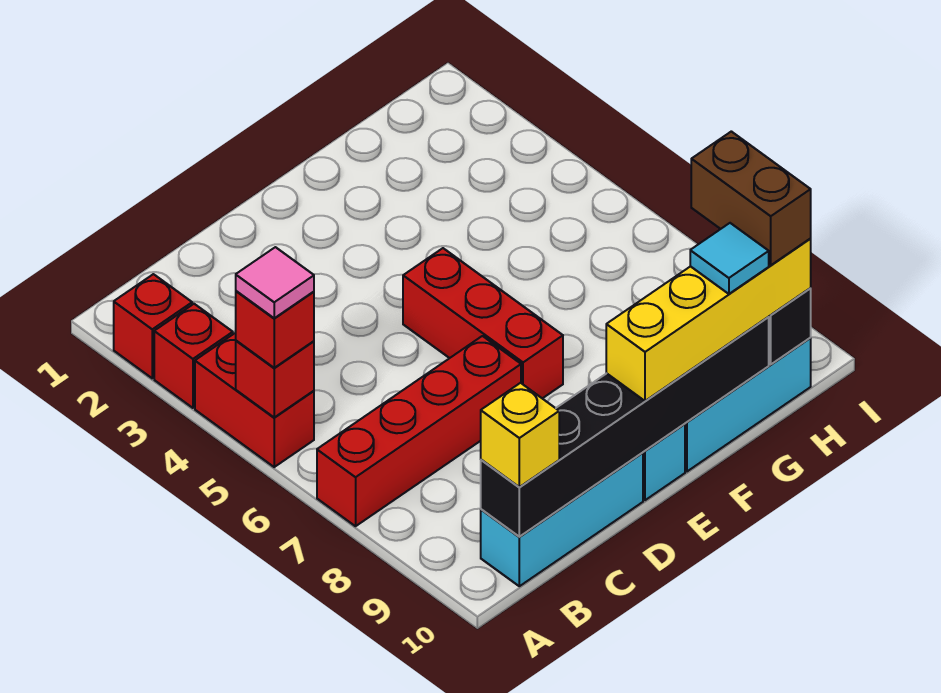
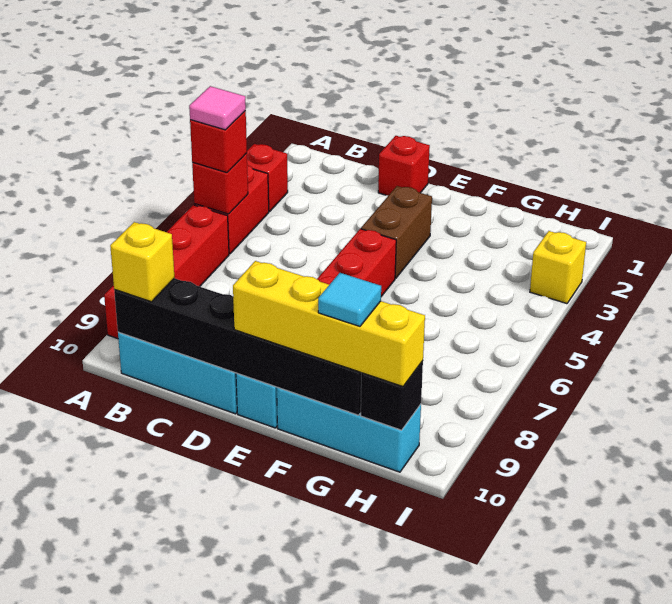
red brick A2 level 1 -> red brick D1 level 1
red brick A7:D7 level 1 -> red brick A6:A9 level 1
brown brick H9:H10 level 4 -> brown brick E3:E4 level 1
none -> yellow brick I3 level 1

